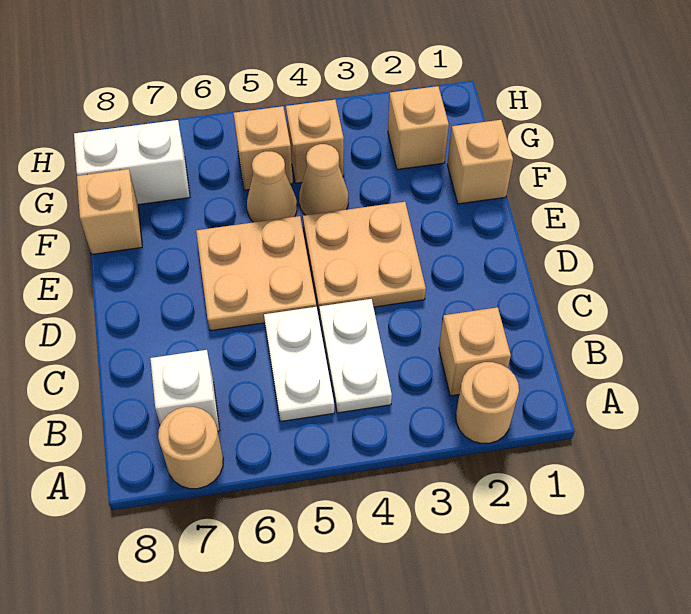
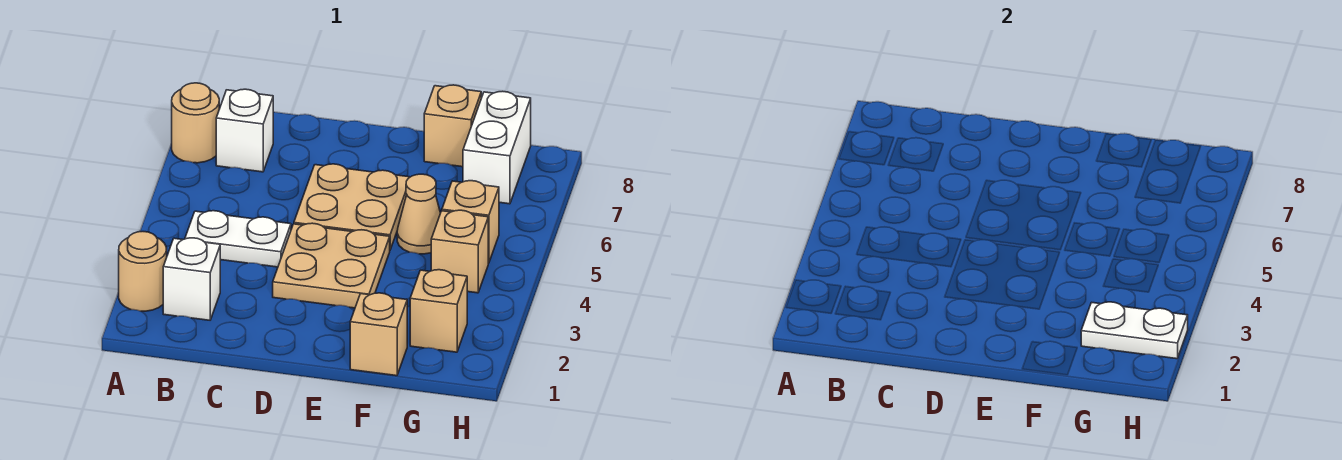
tan brick B2 level 1 -> white brick B2 level 1
white plate B5:C5 level 1 -> white plate G2:H2 level 2
tan cone F4 level 1 -> none

